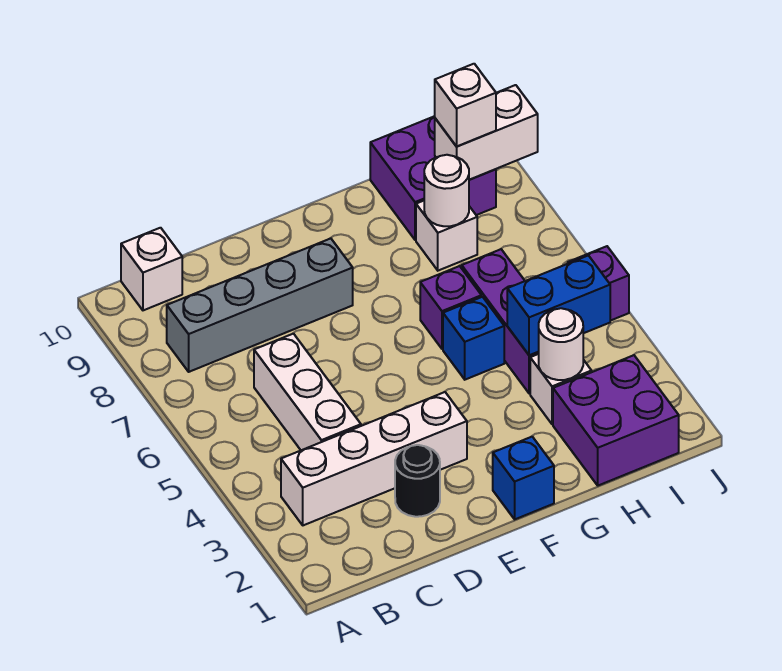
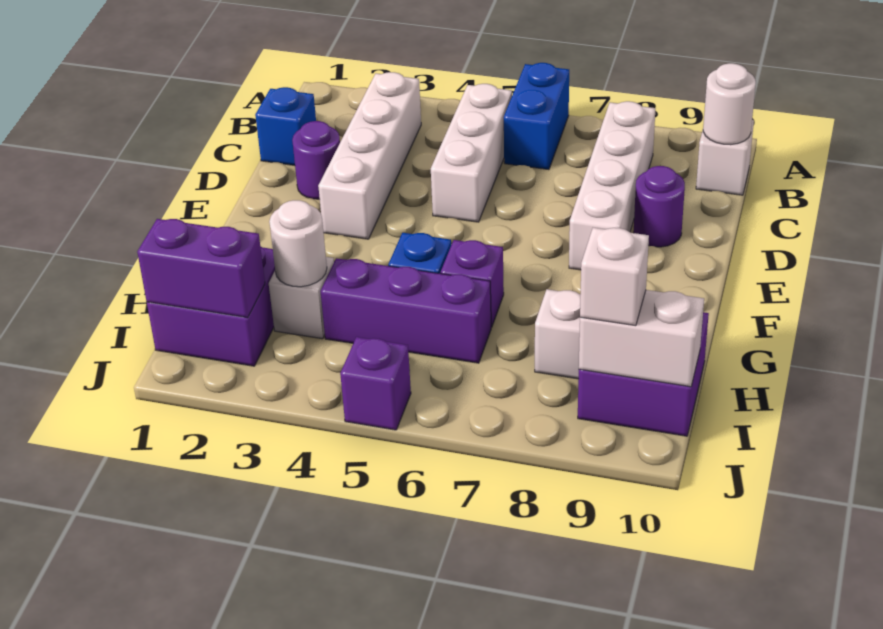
grey brick B8:E8 level 1 -> white brick B8:E8 level 1
white brick C4:C6 level 1 -> white brick B5:D5 level 1
black round brick D2 level 1 -> purple round brick D2 level 1
none -> purple round brick D9 level 1
blue brick F1 level 1 -> blue brick C1 level 1
blue brick H4:I4 level 2 -> blue brick A6:B6 level 1
white round brick H8 level 2 -> white round brick B10 level 2
none -> purple brick I1:I2 level 2
white brick I9:J9 level 2 -> white brick I9:I10 level 2

